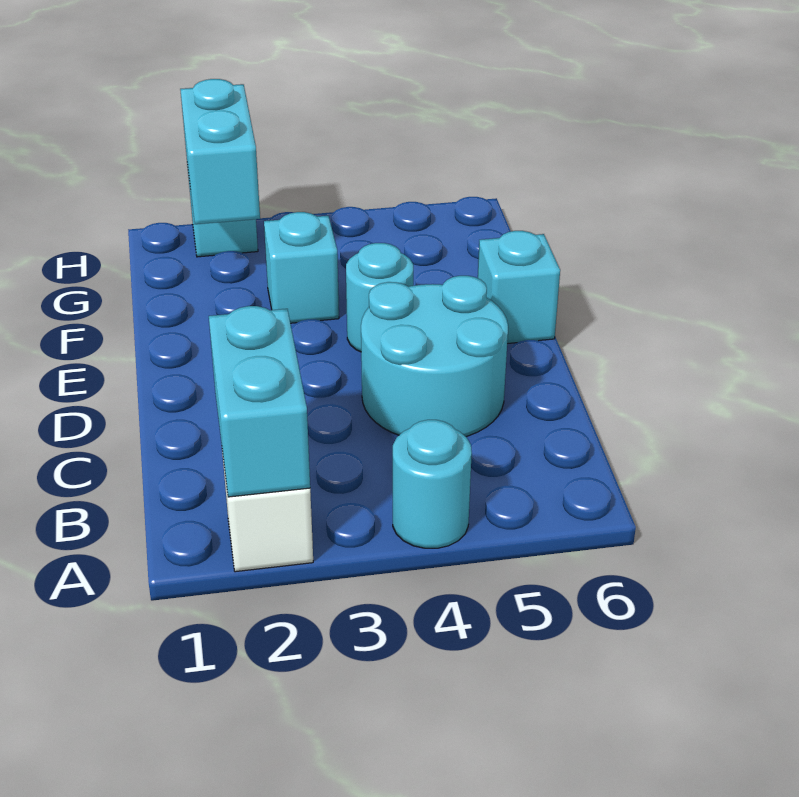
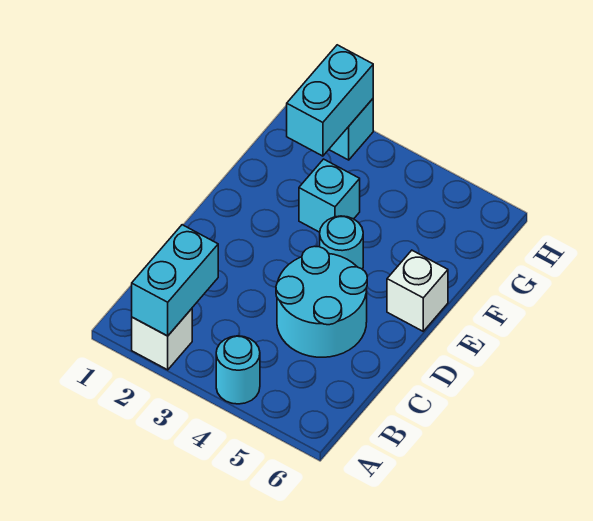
cyan brick E6 level 1 -> white brick E6 level 1

